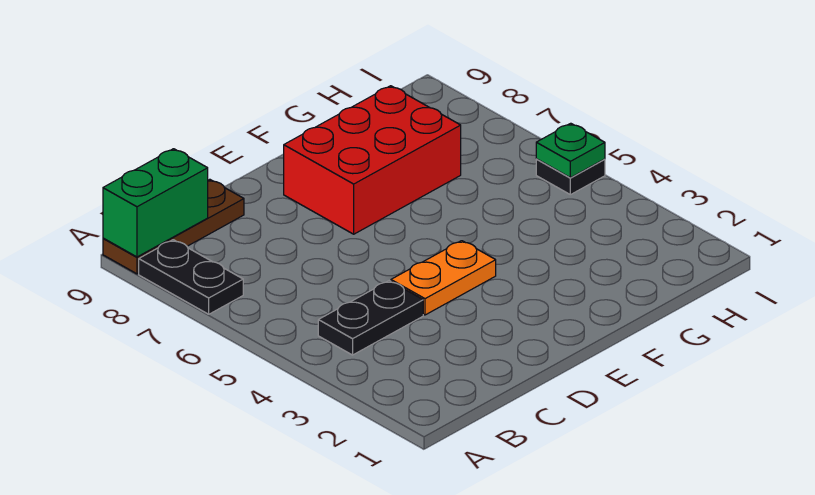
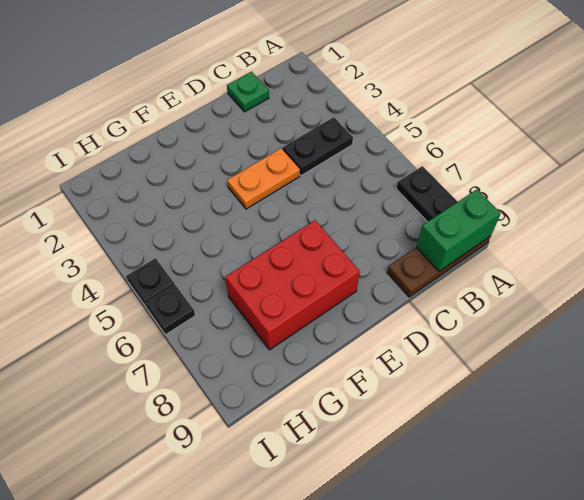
green plate I5 level 2 -> green plate C1 level 1
none -> black plate I6 level 1

